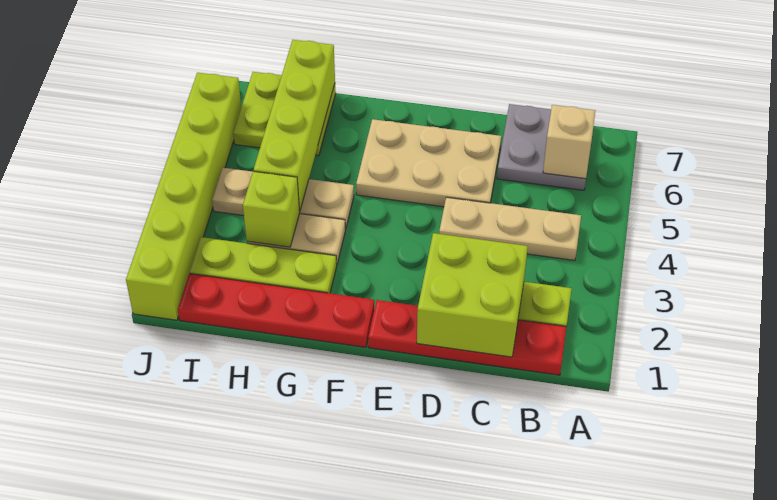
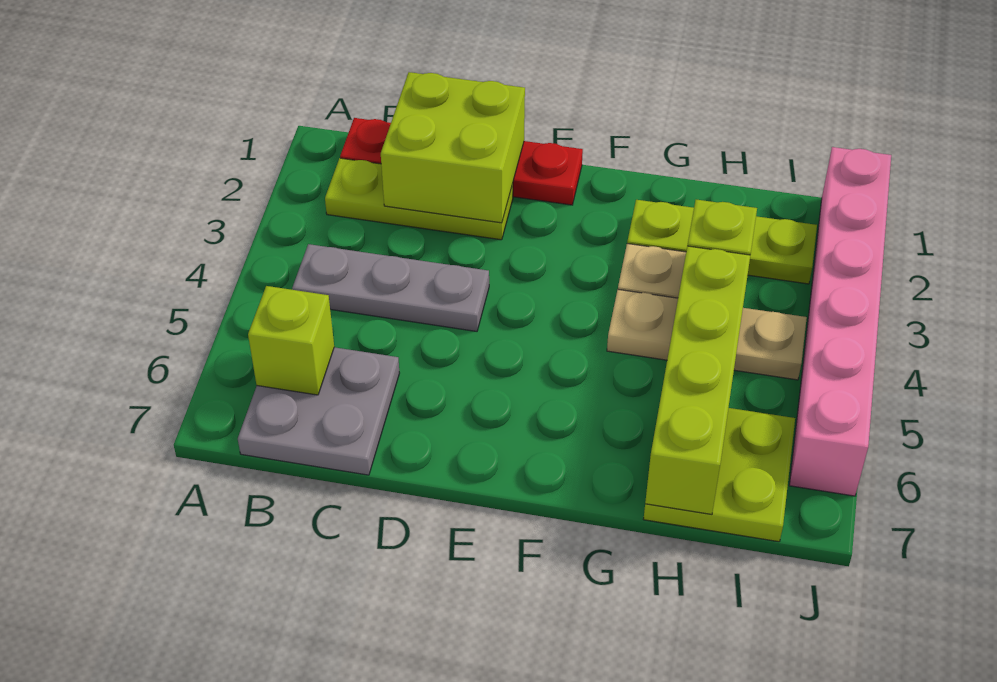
tan plate B4:D4 level 1 -> grey plate B4:D4 level 1
tan brick B6 level 2 -> lime brick B6 level 2
tan plate D5:F6 level 1 -> none
red plate F1:I1 level 1 -> none
lime brick J1:J6 level 1 -> pink brick J1:J6 level 1

